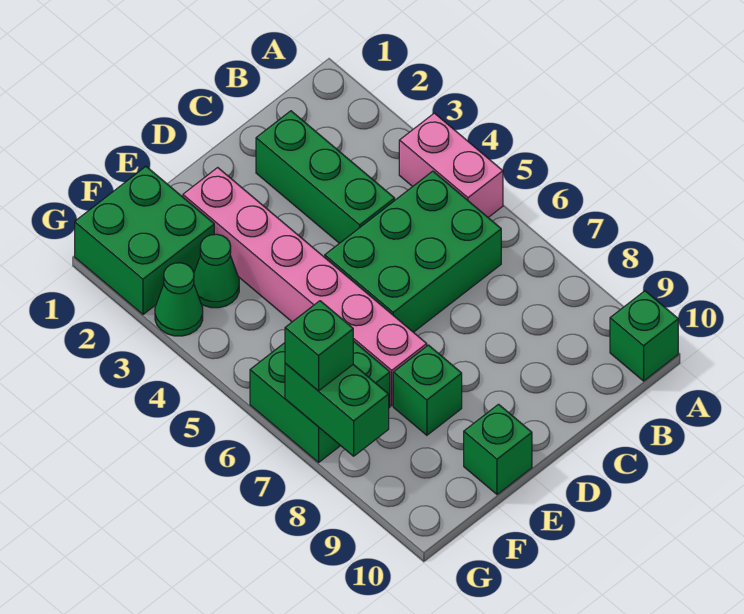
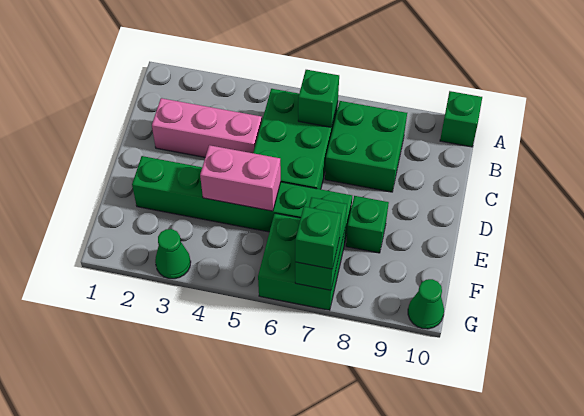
pink brick A4:A5 level 1 -> pink brick E4:E5 level 2
green brick C2:C4 level 1 -> pink brick C2:C4 level 1
pink brick E2:E7 level 1 -> green brick E2:E7 level 1
green brick E10 level 1 -> green brick B6 level 2
green brick F1:G2 level 1 -> green brick B7:C8 level 1
green cone F3 level 1 -> green cone G10 level 1
green brick G7:G8 level 2 -> green brick F7:G7 level 2

